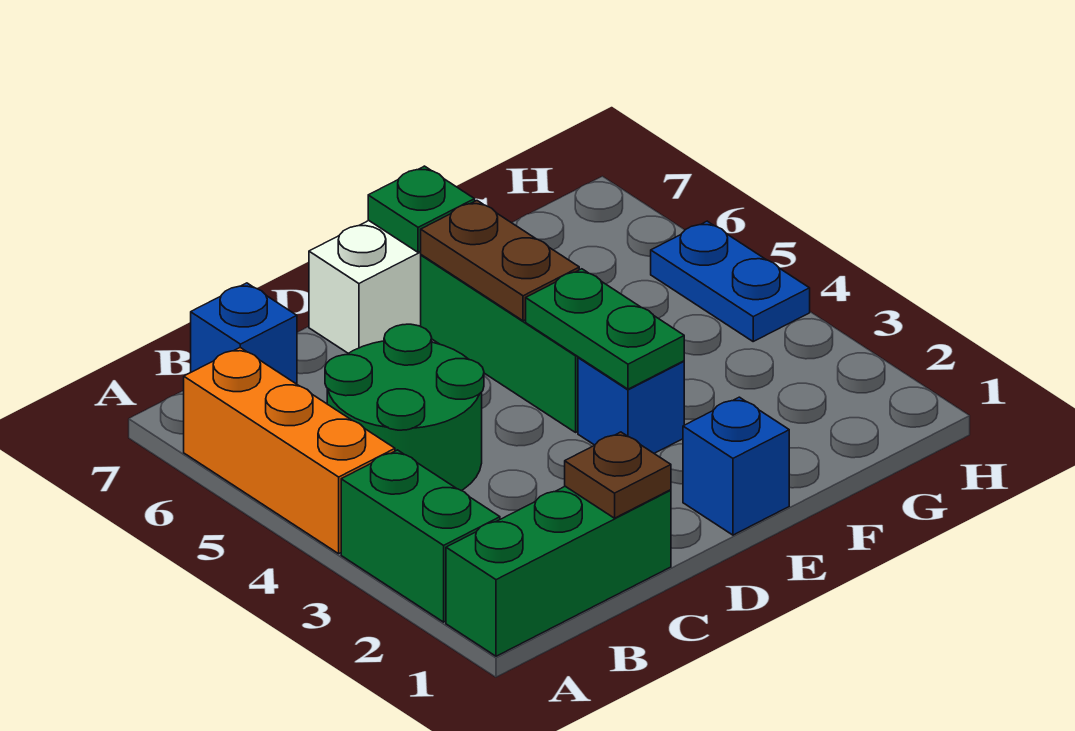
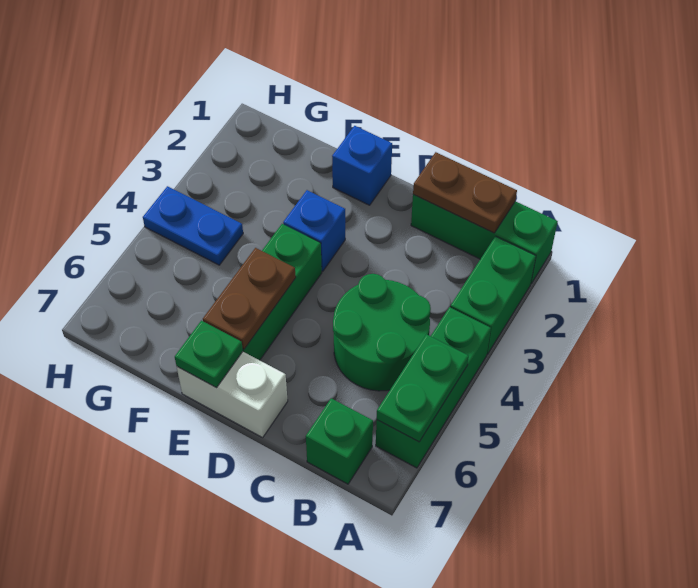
orange brick A4:A6 level 1 -> green brick A4:A6 level 1
blue brick B7 level 1 -> green brick B7 level 1
brown plate C1 level 2 -> brown plate B1:C1 level 2
green plate E3:E4 level 2 -> green plate A5:A6 level 2
blue plate H4:H5 level 1 -> blue plate G4:H4 level 1

